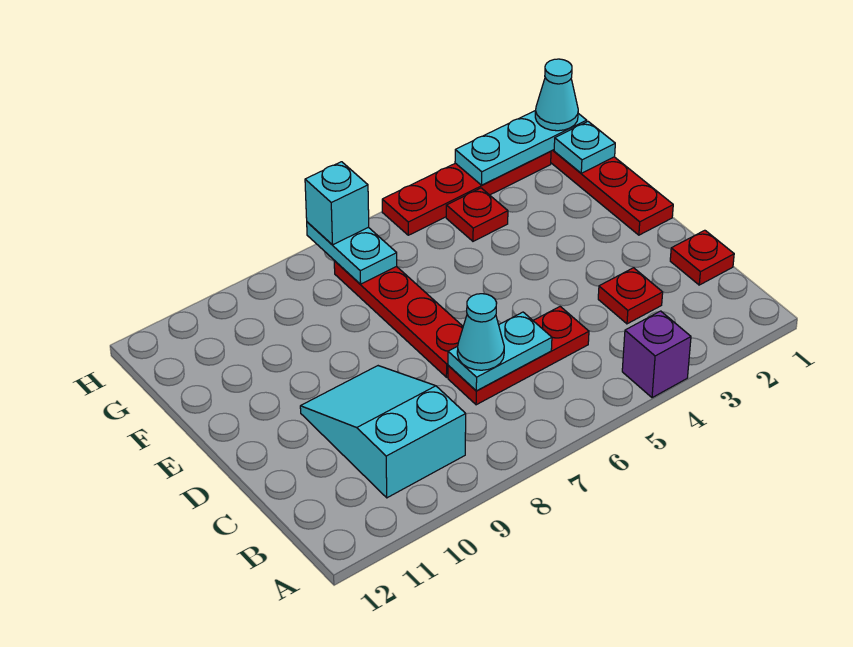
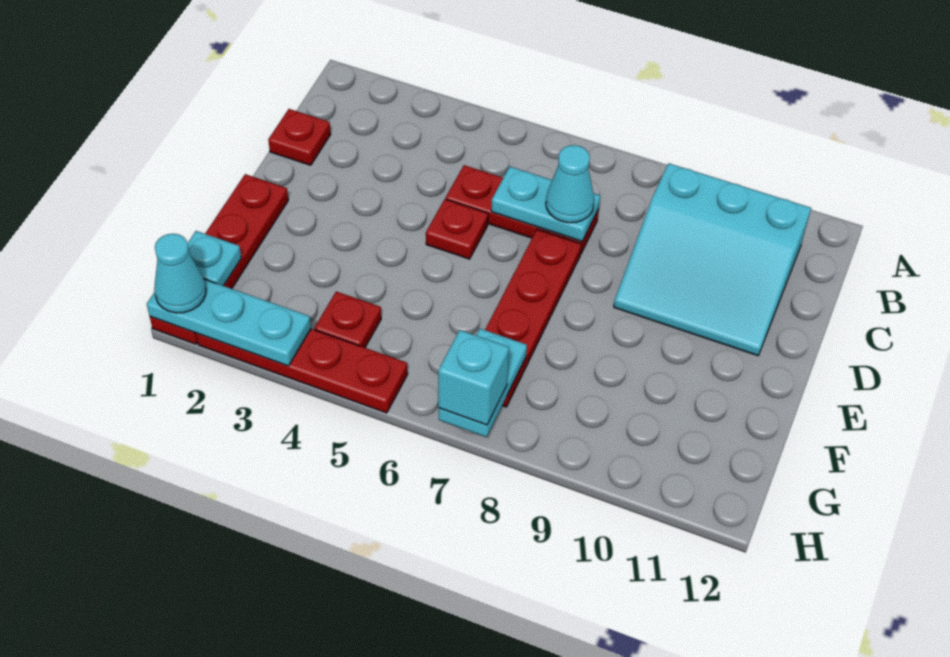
purple brick A4 level 1 -> none
cyan slope B9:D10 level 1 top B -> cyan slope B9:D11 level 1 top B
red plate C3 level 1 -> red plate D5 level 1

